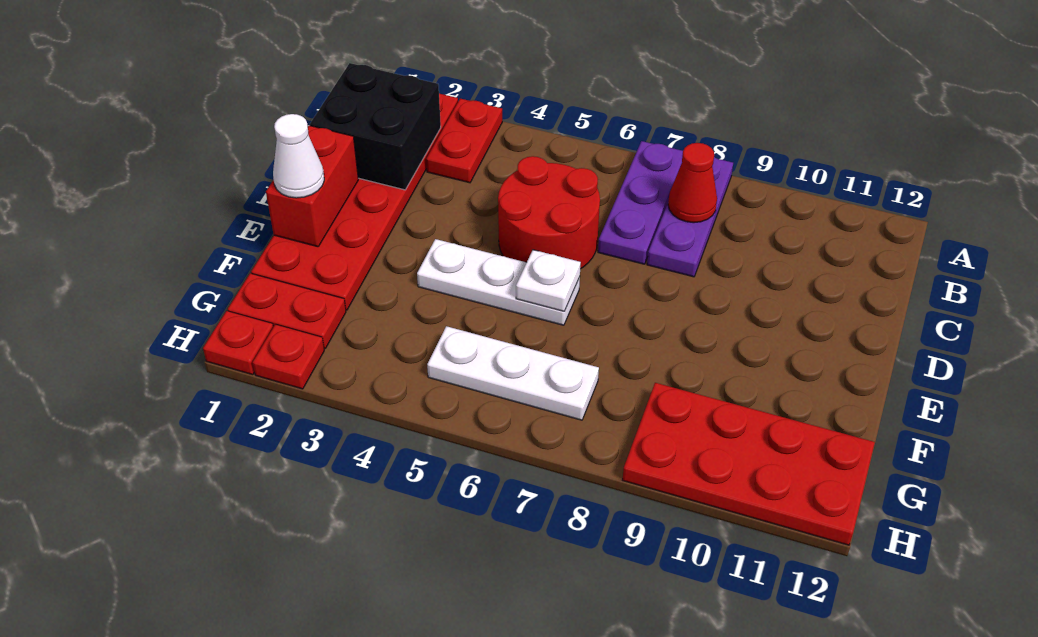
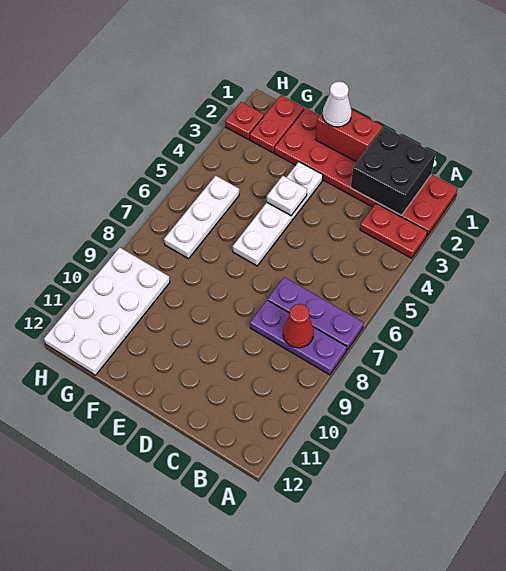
red round brick C5:D6 level 1 -> none
white plate E4:E6 level 1 -> white plate E3:E6 level 1
white plate E6 level 2 -> white plate E4 level 2
red plate G9:H12 level 1 -> white plate G9:H12 level 1
red plate H1 level 1 -> none

